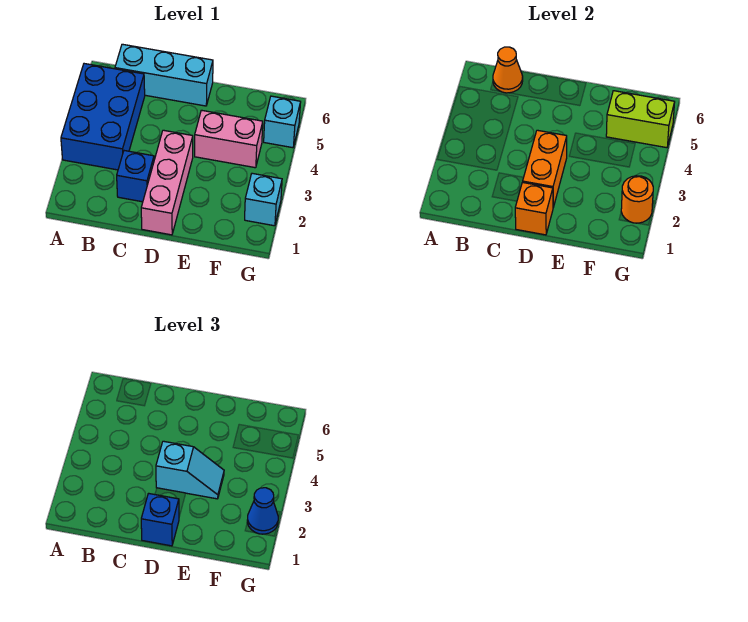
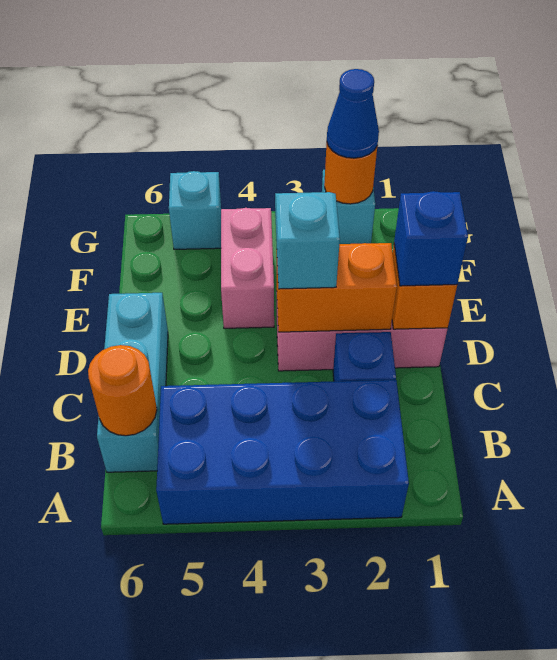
blue brick A3:B5 level 1 -> blue brick A2:B5 level 1
orange cone B6 level 2 -> orange round brick B6 level 2
lime brick F5:G5 level 2 -> none

